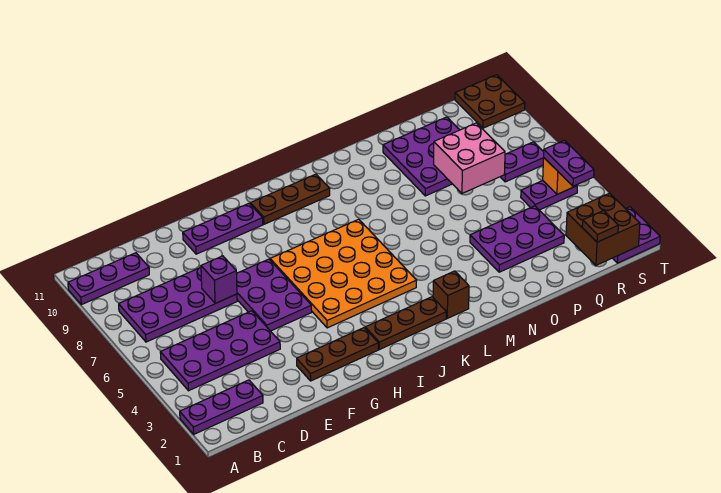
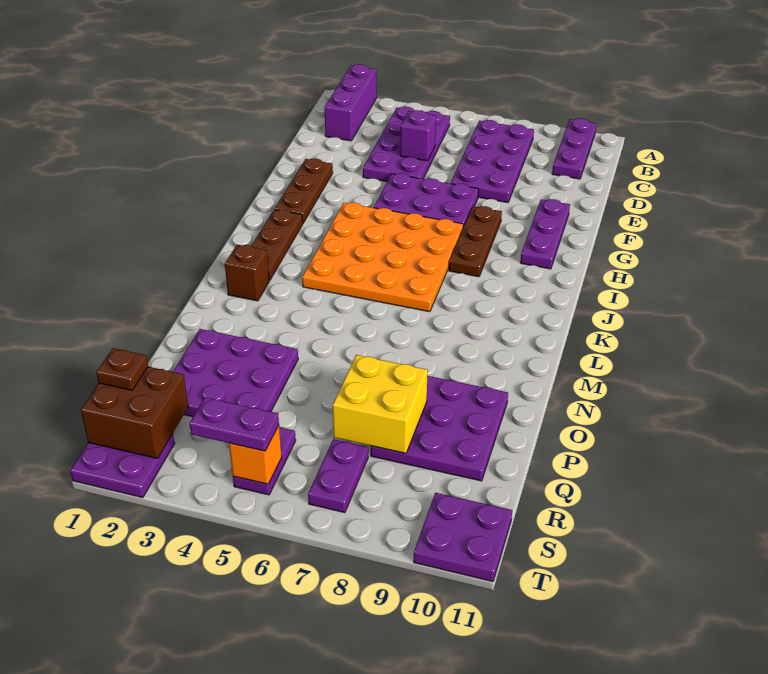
purple plate A2:C2 level 1 -> purple brick A2:C2 level 1
purple brick E7 level 2 -> purple brick D5 level 2
brown plate I10:K10 level 1 -> brown plate G8:I8 level 1
purple plate O3:Q4 level 1 -> purple plate O2:Q4 level 1
pink brick P7:Q8 level 2 -> yellow brick P7:Q8 level 2
brown plate S10:T11 level 1 -> purple plate S10:T11 level 1

